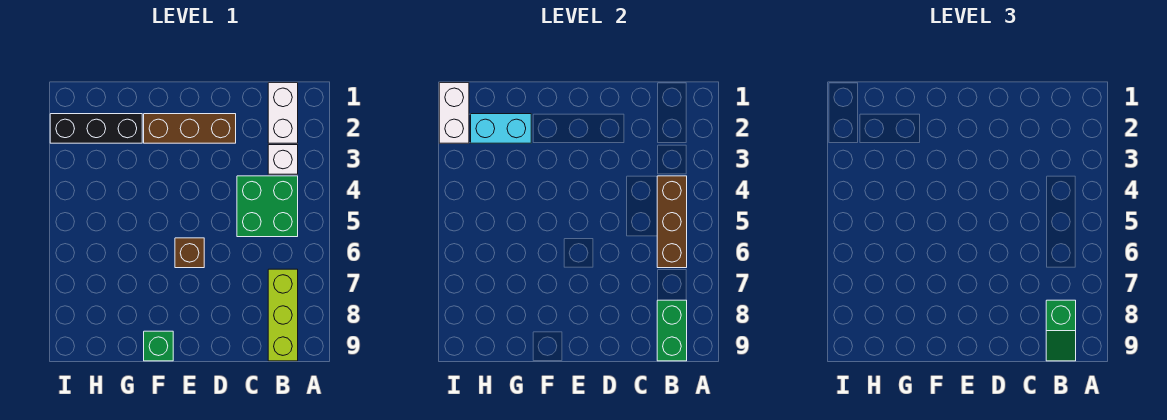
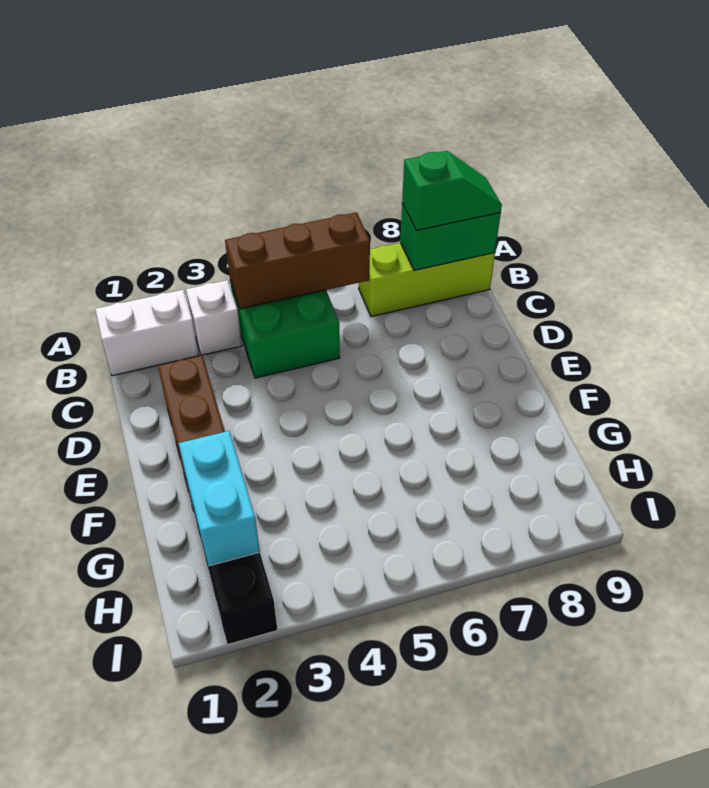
brown brick E6 level 1 -> none
green brick F9 level 1 -> none
white brick I1:I2 level 2 -> none

